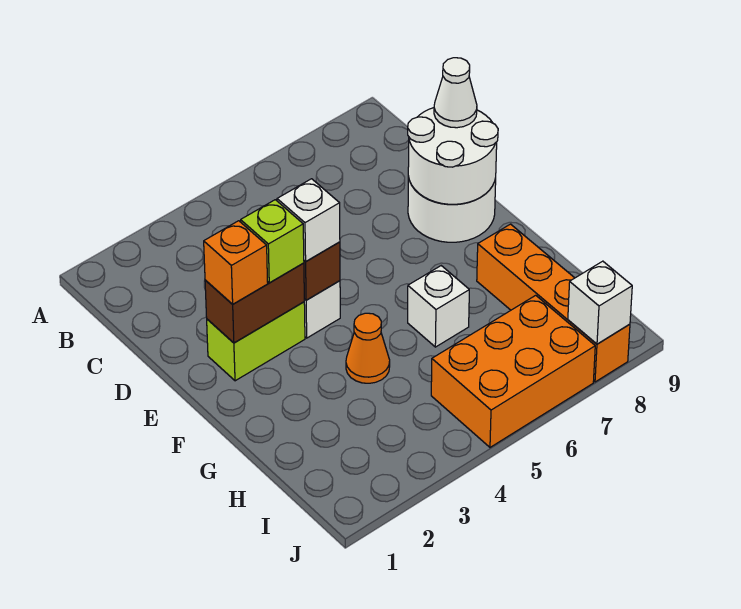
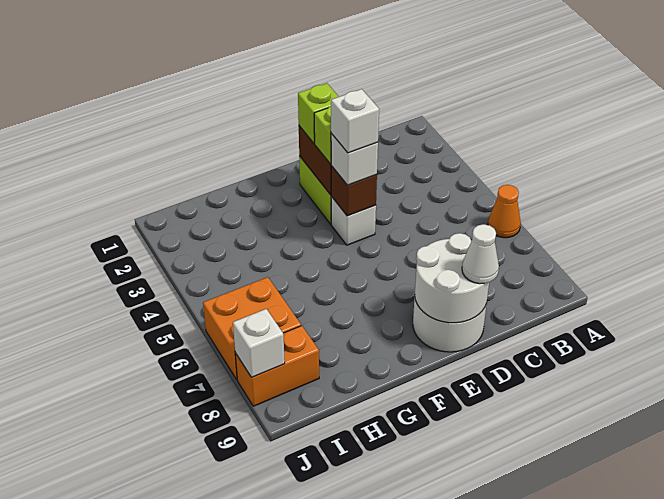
orange brick E2 level 3 -> lime brick E2 level 3
orange cone G4 level 1 -> orange cone A6 level 1
white brick G6 level 1 -> white brick E4 level 4
orange brick G8:J8 level 1 -> orange brick I8:J8 level 1
orange brick I5:J7 level 1 -> orange brick I6:J7 level 1

